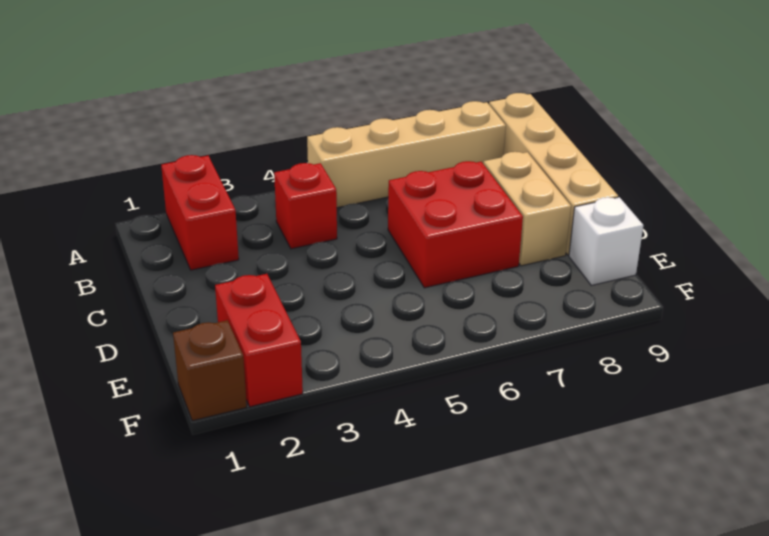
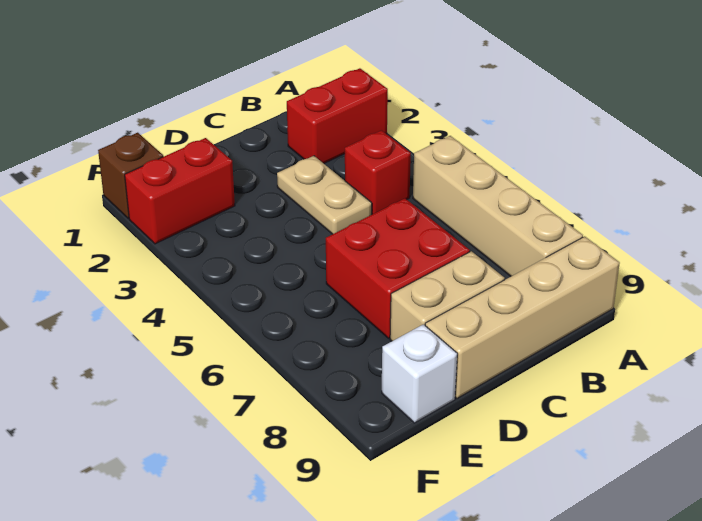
none -> tan plate C3:C4 level 1

